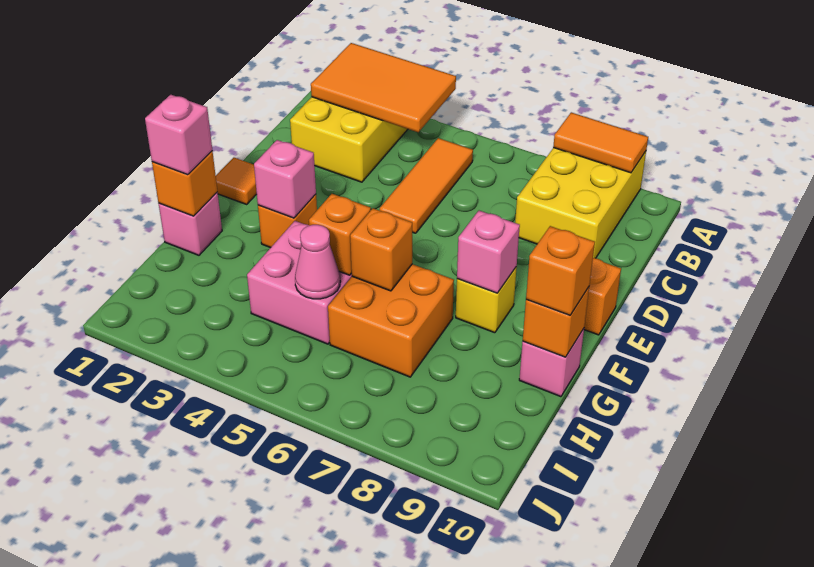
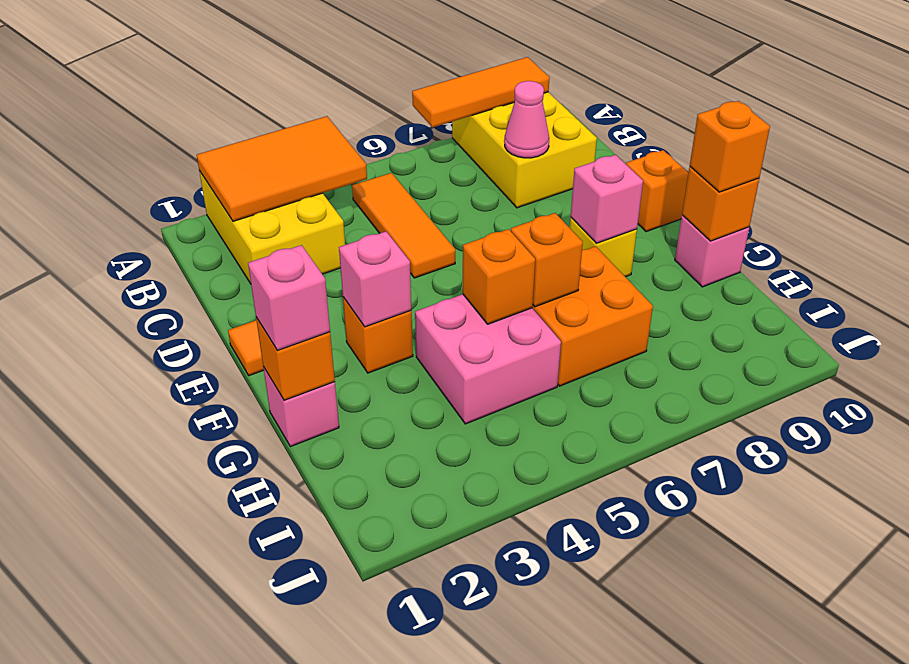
orange tile A8:A9 level 2 -> orange tile A7:A9 level 2
pink cone H5 level 2 -> pink cone C8 level 2

